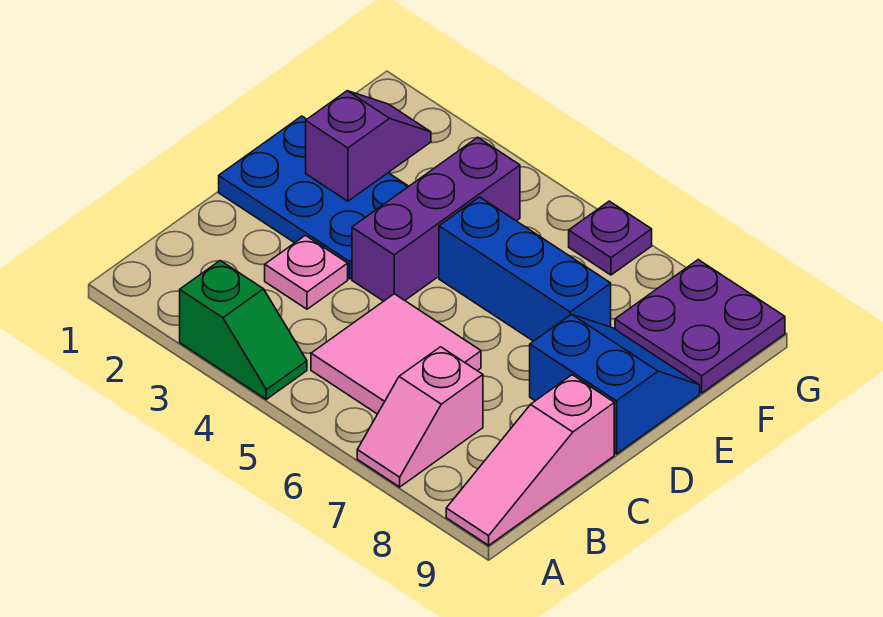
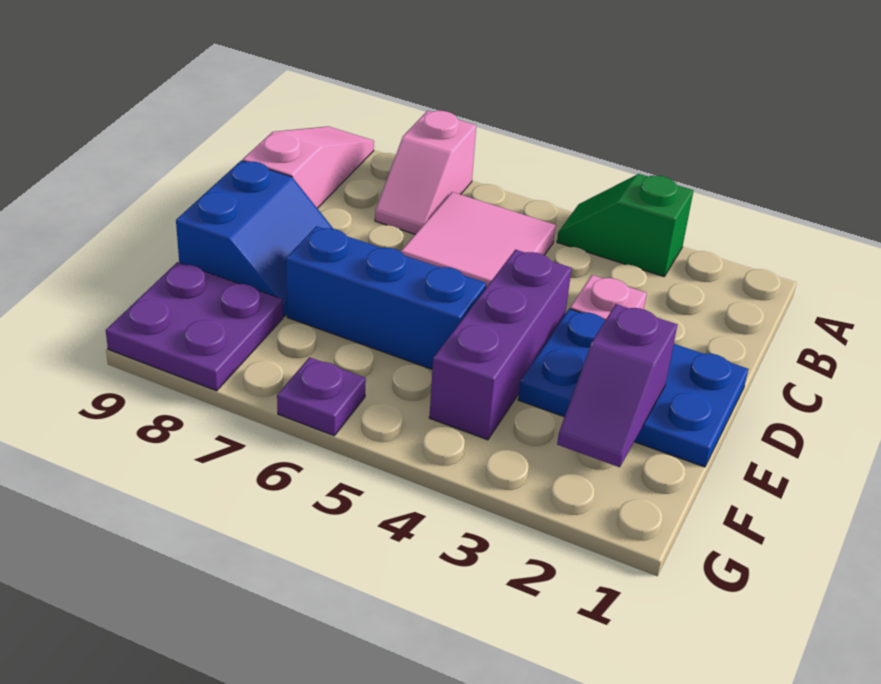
pink slope A7:B7 level 1 top B -> pink slope A7:B7 level 1 top A
blue slope D8:E9 level 1 top D -> blue slope D8:E9 level 1 top 9

